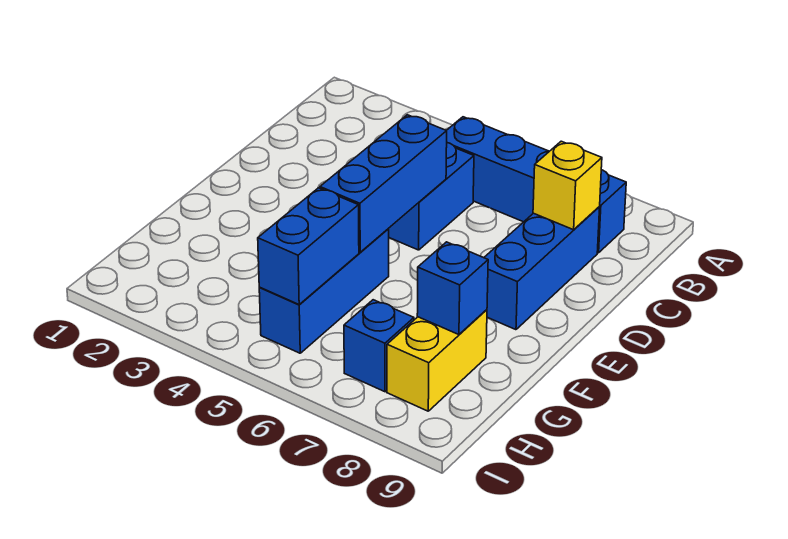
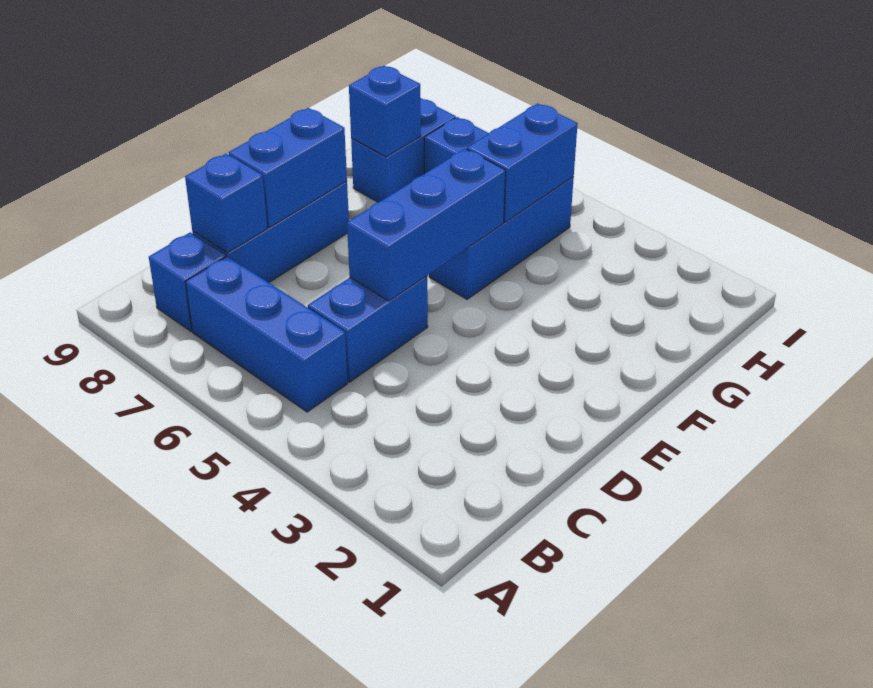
yellow brick C8 level 2 -> blue brick C8 level 2
none -> blue brick D8:E8 level 2
yellow brick G8:H8 level 1 -> blue brick G8:H8 level 1

